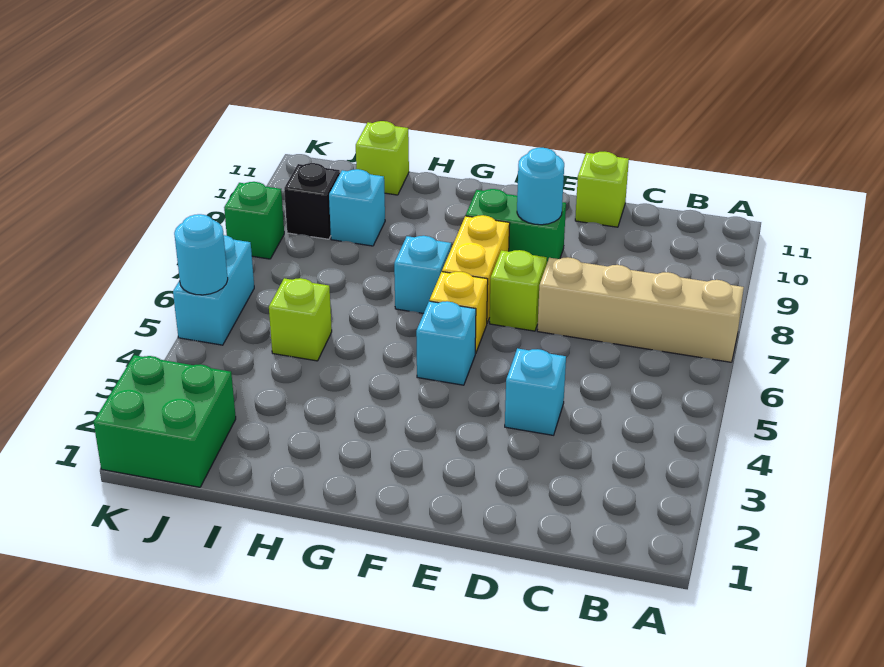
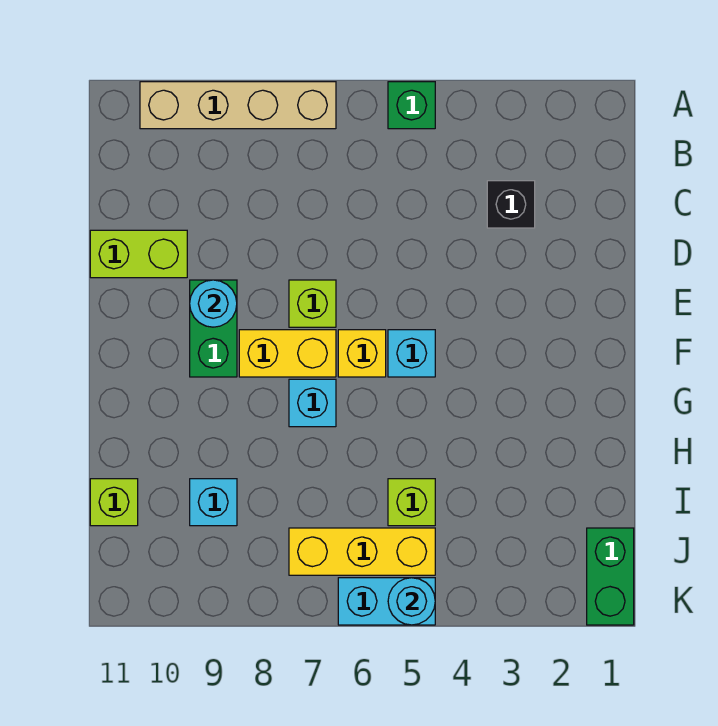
tan brick A7:D7 level 1 -> tan brick A7:A10 level 1
cyan brick D4 level 1 -> none
lime brick D11 level 1 -> lime brick D10:D11 level 1
green brick J1:K2 level 1 -> green brick J1:K1 level 1
none -> yellow brick J5:J7 level 1
black brick J9 level 1 -> black brick C3 level 1
green brick K8 level 1 -> green brick A5 level 1

